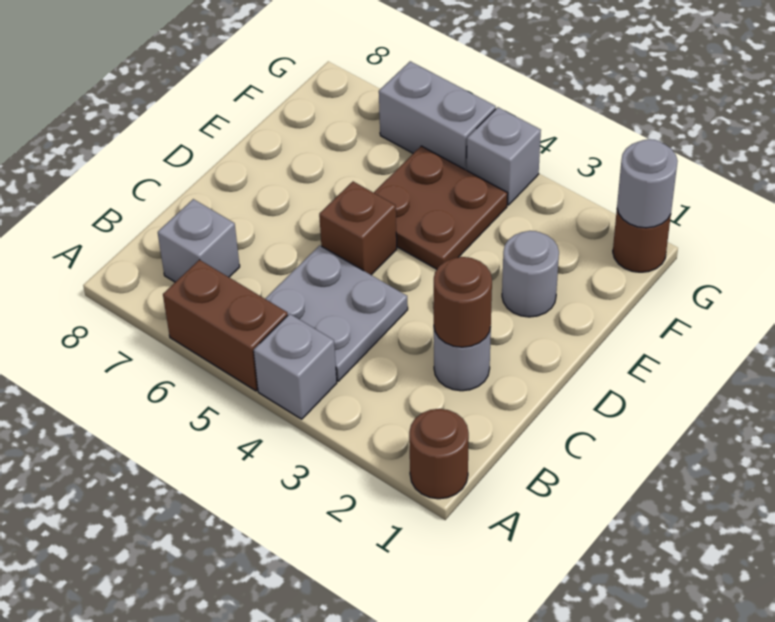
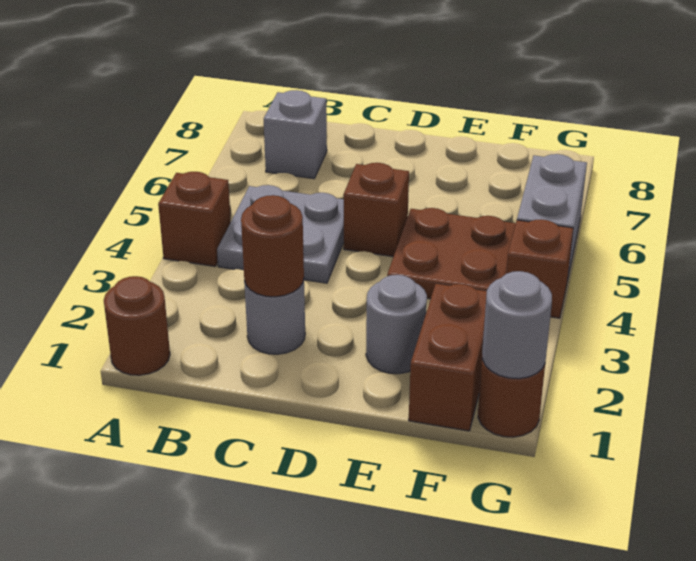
grey brick A4 level 1 -> brown brick A4 level 1
brown brick A5:A6 level 1 -> brown brick F1:F2 level 1
grey brick G4 level 1 -> brown brick G4 level 1

